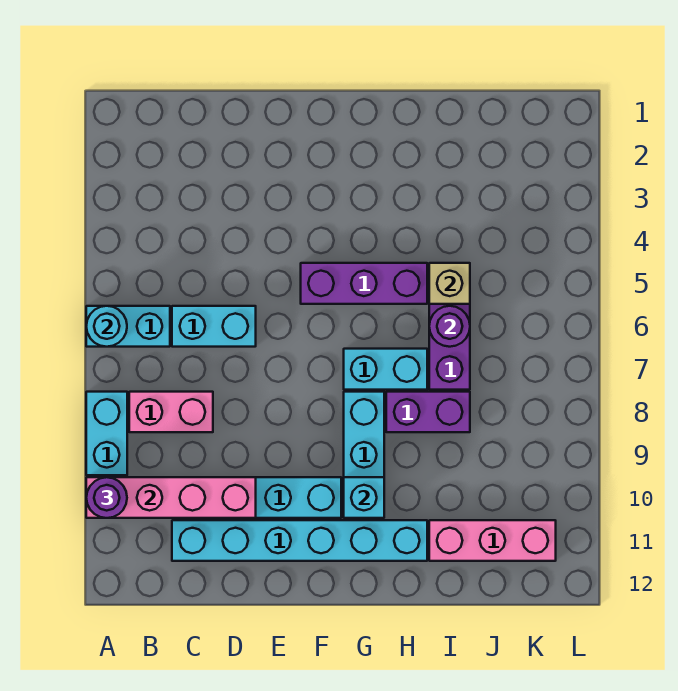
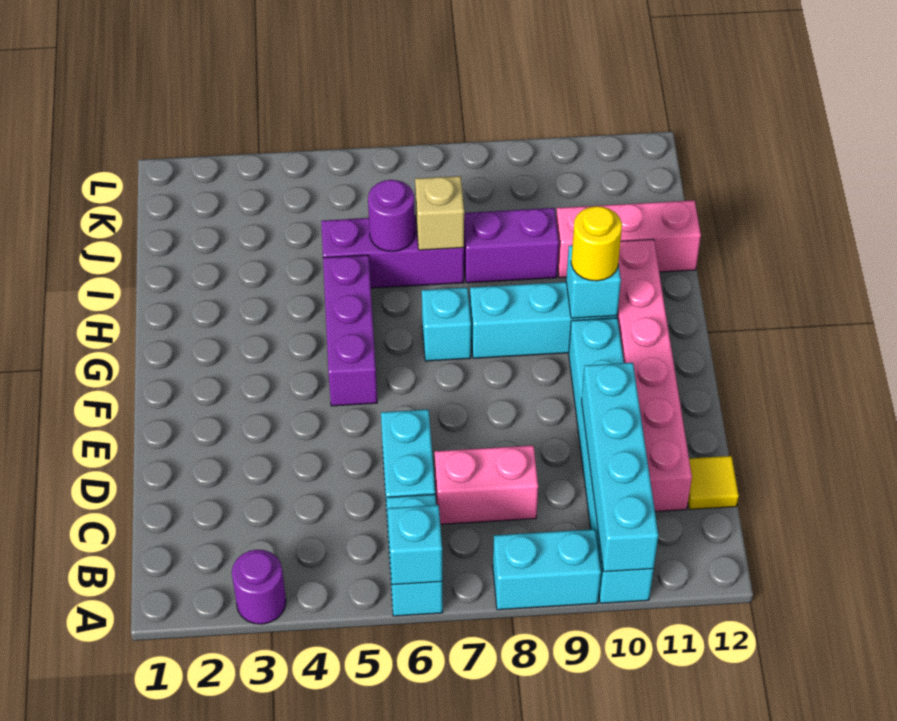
cyan round brick A6 level 2 -> cyan brick A6 level 2
pink brick A10:D10 level 2 -> cyan brick A10:D10 level 2
purple round brick A10 level 3 -> purple round brick A3 level 1
pink brick B8:C8 level 1 -> pink brick C7:C8 level 1
cyan brick C11:H11 level 1 -> pink brick C11:H11 level 1
none -> yellow tile C12 level 1
cyan brick G7:H7 level 1 -> cyan brick G7 level 1
none -> yellow round brick G10 level 3
purple brick H8:I8 level 1 -> purple brick I8:I9 level 1
tan brick I5 level 2 -> tan brick I7 level 2
pink brick I11:K11 level 1 -> pink brick I10:I12 level 1

